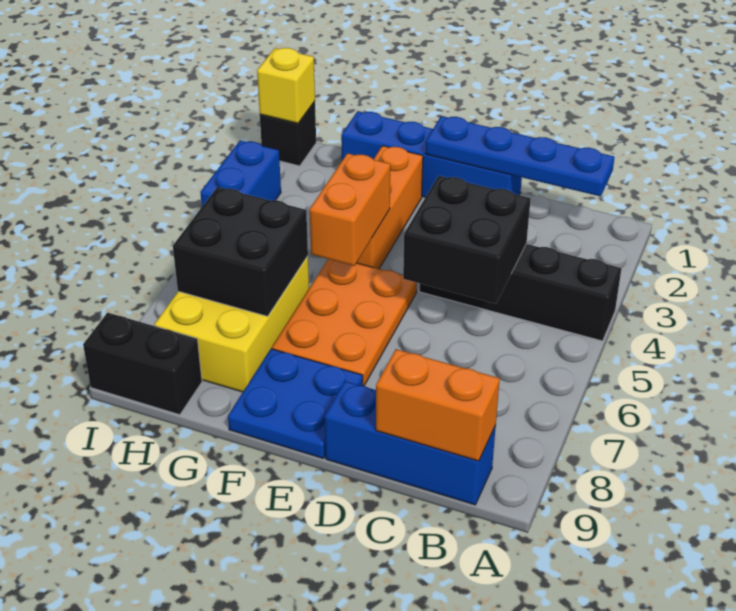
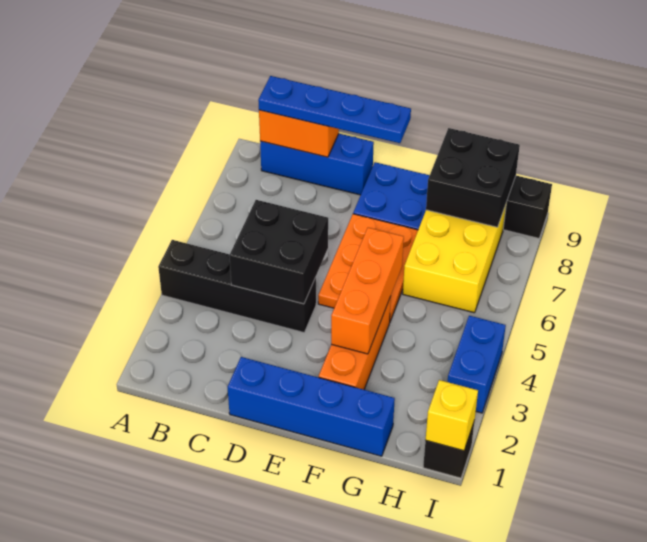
blue plate B1:E1 level 2 -> blue plate B9:E9 level 3
orange brick F4:F5 level 2 -> orange brick F3:F5 level 2
black brick G6:H7 level 2 -> black brick G8:H9 level 2

